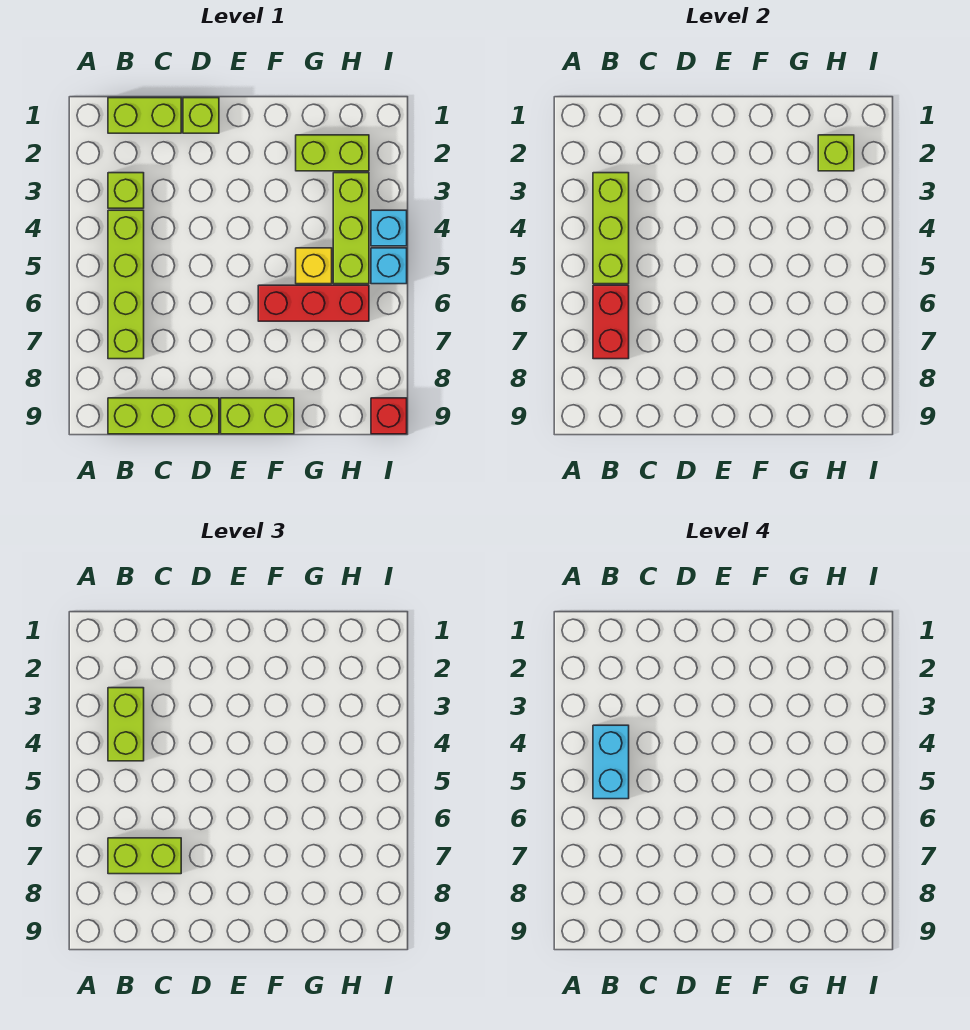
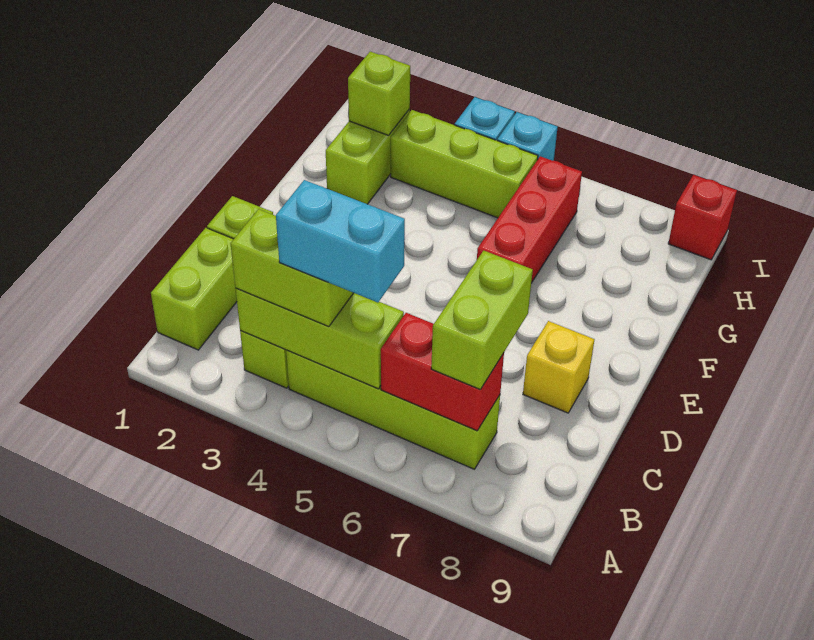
lime brick B9:D9 level 1 -> none
lime brick E9:F9 level 1 -> none
yellow brick G5 level 1 -> yellow brick D8 level 1

